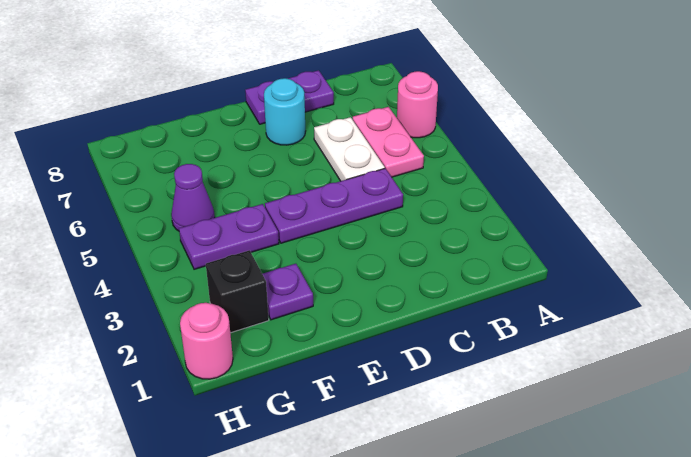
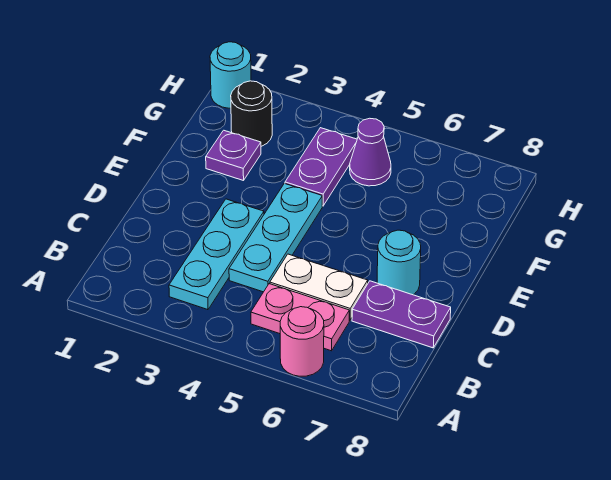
none -> cyan plate B3:D3 level 1
purple plate C4:E4 level 1 -> cyan plate C4:E4 level 1
purple plate C8:D8 level 1 -> purple plate C7:C8 level 1
black brick G2 level 1 -> black round brick G2 level 1
pink round brick H1 level 1 -> cyan round brick H1 level 1

